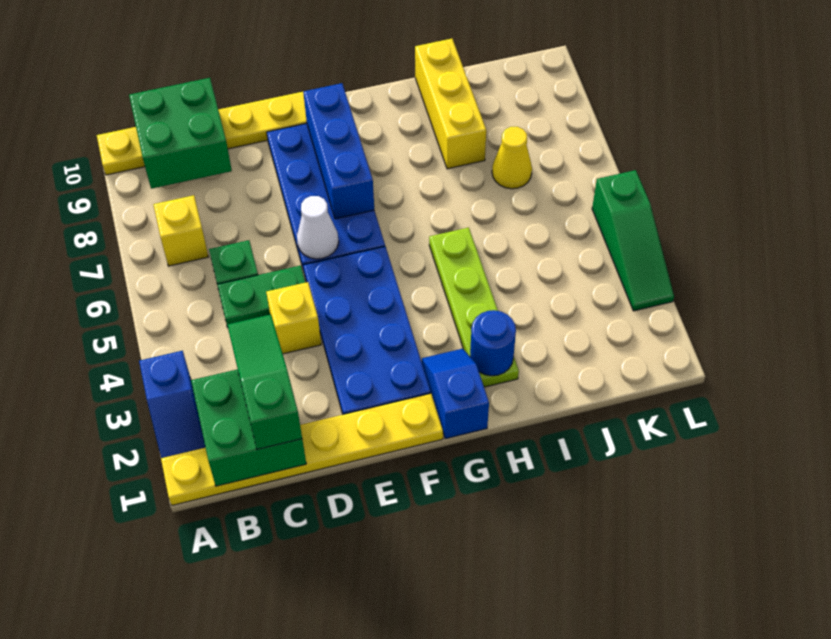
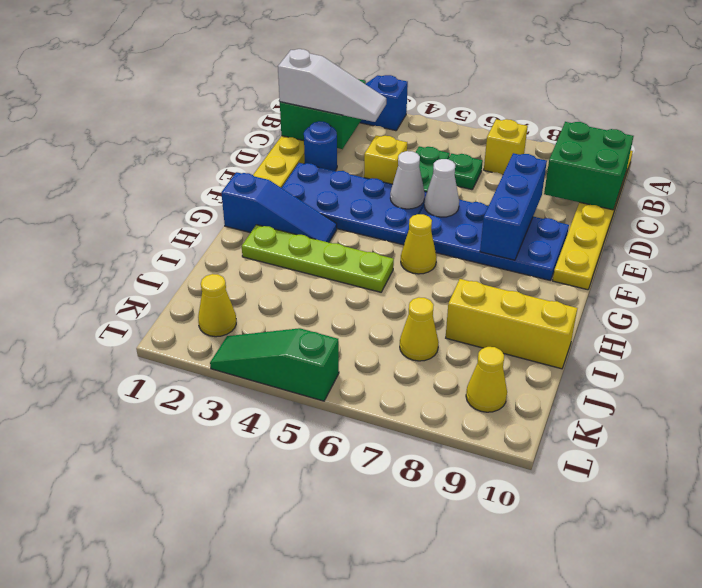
green slope C1:C3 level 3 top 1 -> white slope C1:C3 level 3 top 1
none -> white cone E5 level 2
blue brick F7:F9 level 2 -> blue brick D8:F8 level 2
blue slope G1:G2 level 1 top 1 -> blue slope G1:G3 level 1 top 1
none -> yellow cone G6 level 1
blue round brick H2 level 2 -> blue round brick D2 level 1
none -> yellow cone K2 level 1
none -> yellow cone K9 level 1

